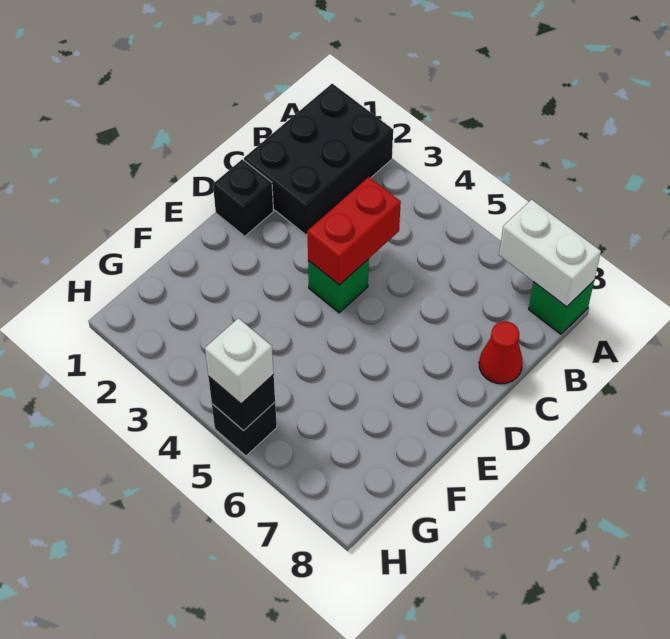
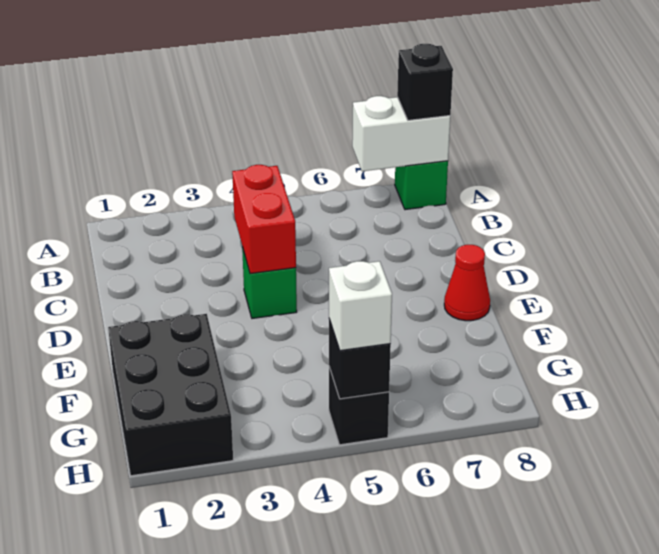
black brick A1:C2 level 1 -> black brick F1:H2 level 1
red cone C8 level 1 -> red cone E8 level 1
black brick D1 level 1 -> black brick A8 level 3

